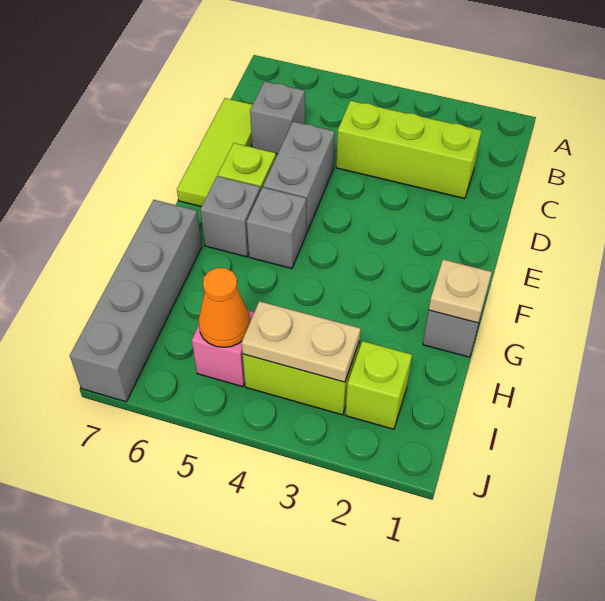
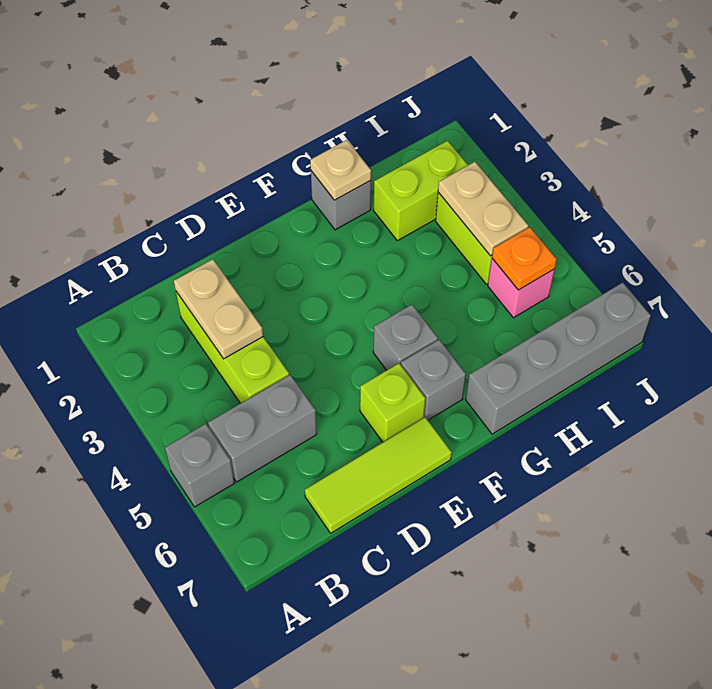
none -> tan plate C2:C3 level 2
grey brick C6 level 1 -> grey brick A5 level 1
grey brick D5:E5 level 1 -> grey brick B5:C5 level 1
lime brick I2 level 1 -> lime brick H2:I2 level 1
orange cone I5 level 2 -> orange plate I5 level 2

